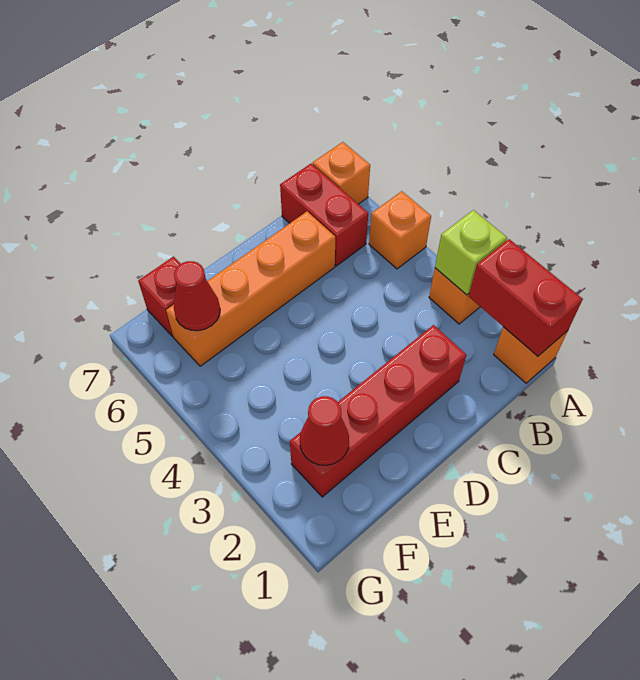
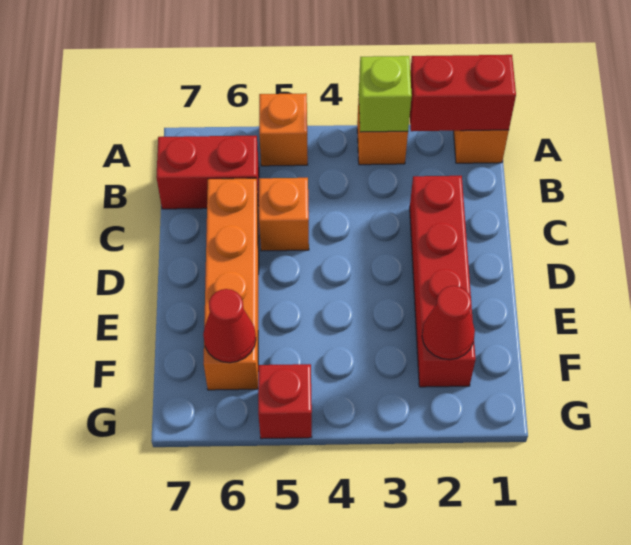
orange brick A7 level 1 -> orange brick C5 level 1
red brick F7 level 1 -> red brick G5 level 1

